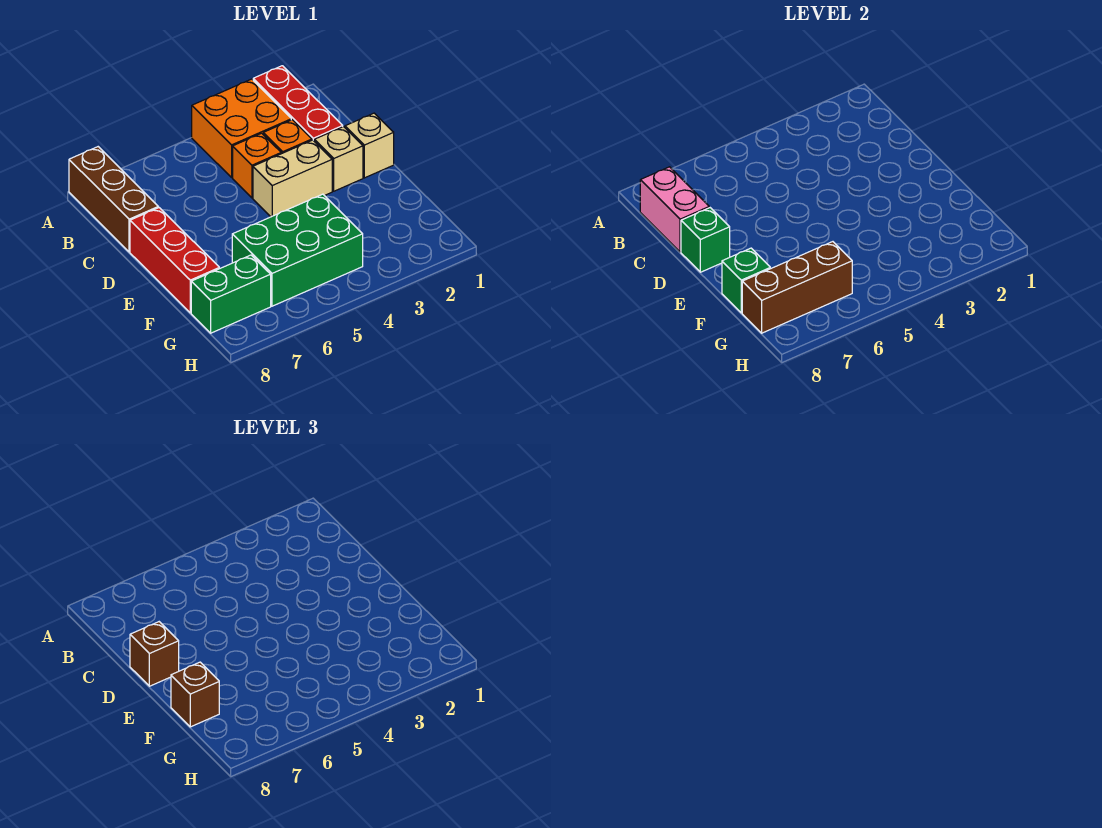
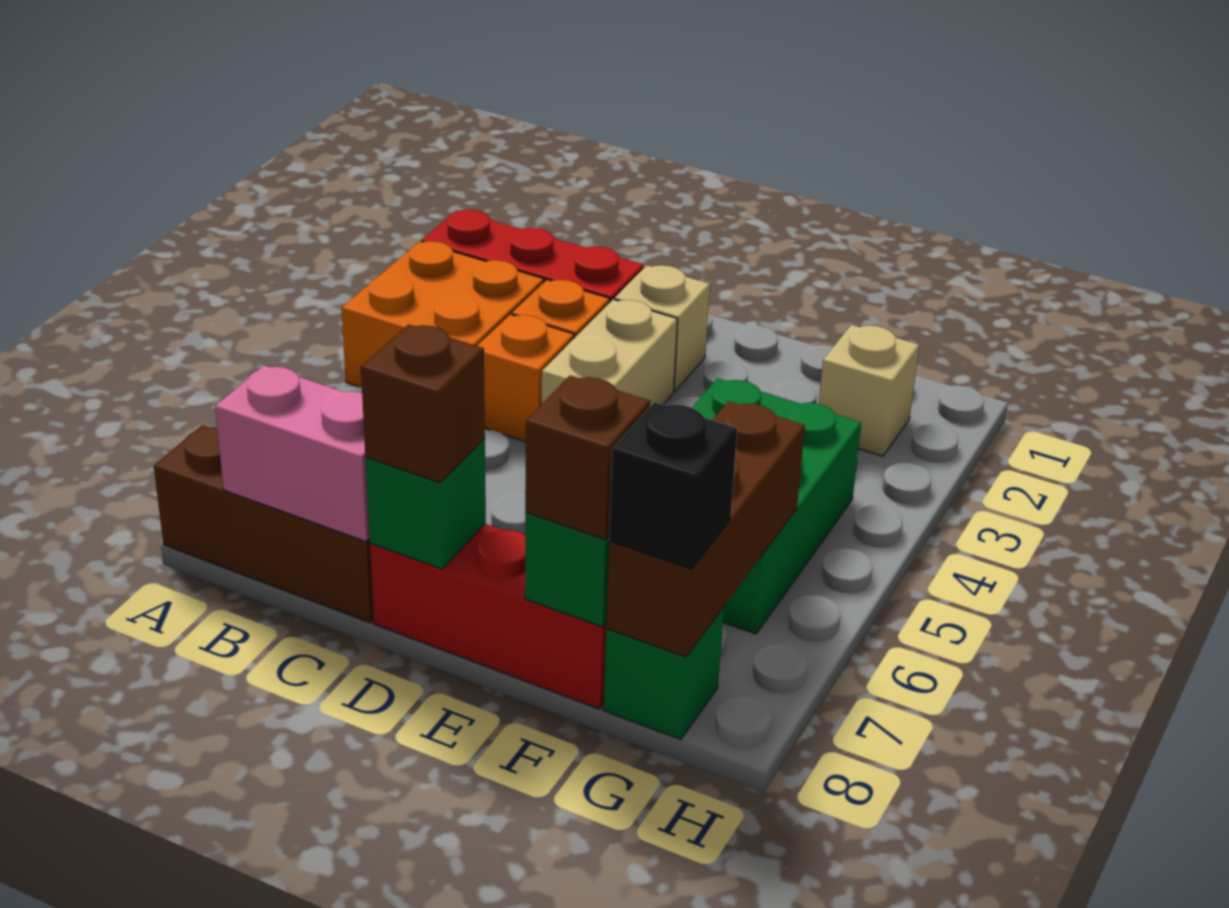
tan brick D1 level 1 -> tan brick G2 level 1
green brick G7:G8 level 1 -> green brick G8 level 1
none -> black brick G8 level 3

